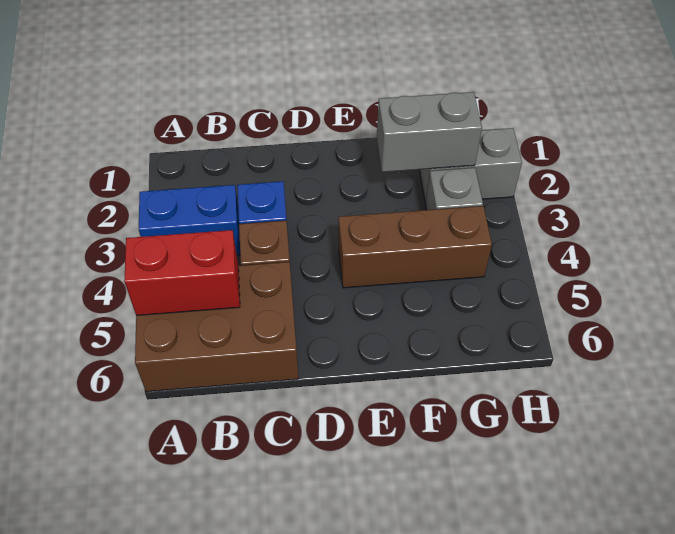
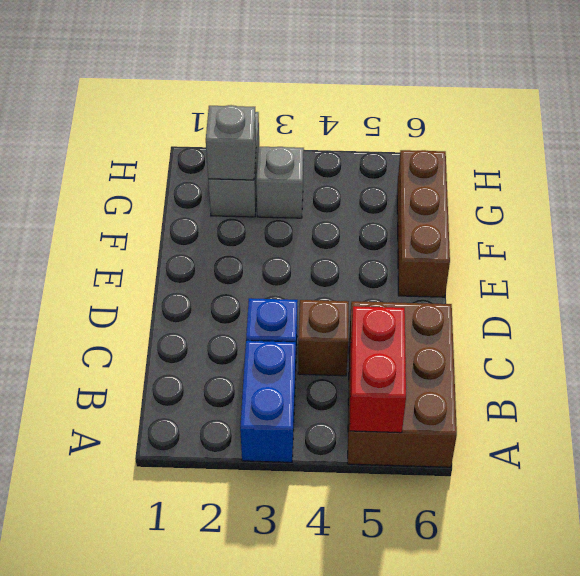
brown brick E4:G4 level 1 -> brown brick E6:G6 level 1
grey brick F2:G2 level 2 -> grey brick G2 level 2

